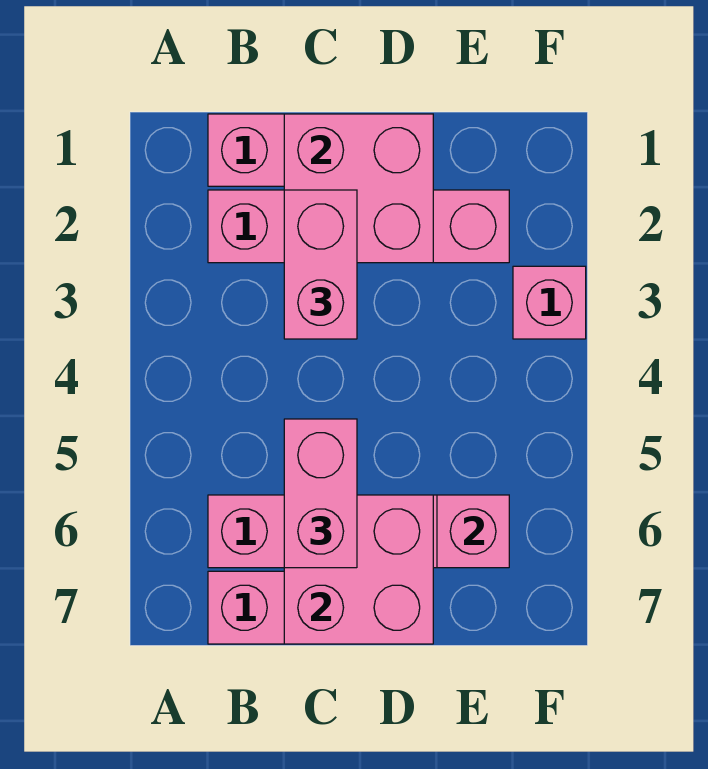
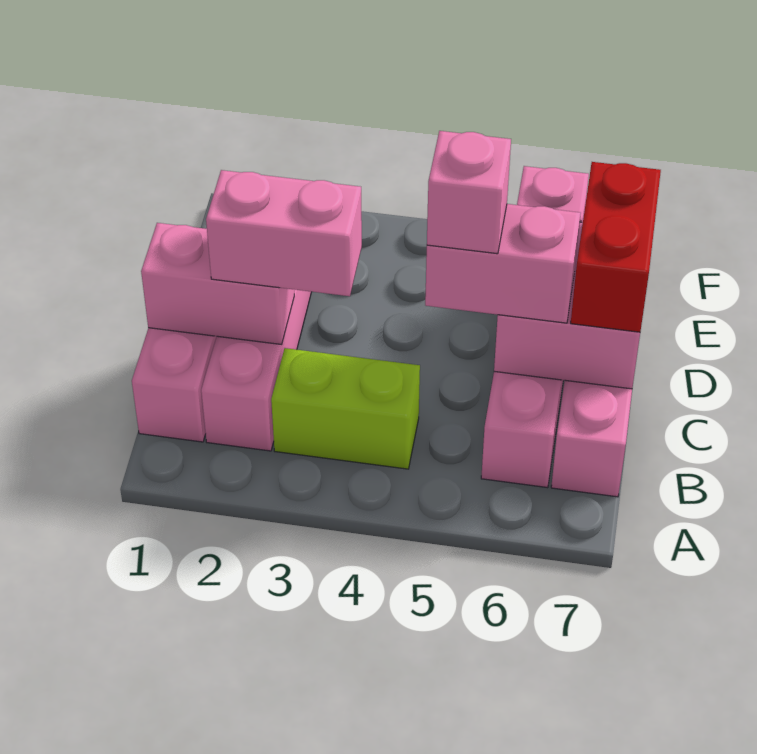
none -> lime brick B3:B4 level 1
pink brick C1:D2 level 2 -> pink brick C1:C2 level 2
none -> red brick C7:D7 level 3
pink brick F3 level 1 -> pink brick C5 level 4

